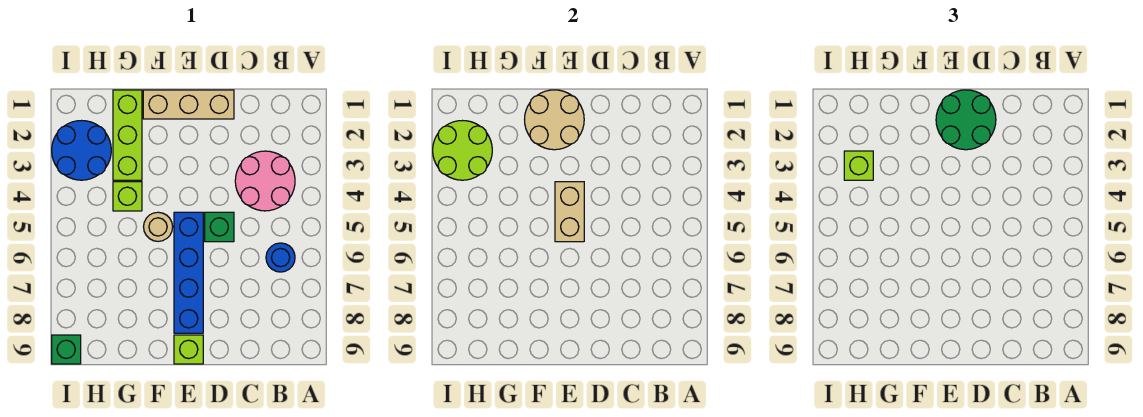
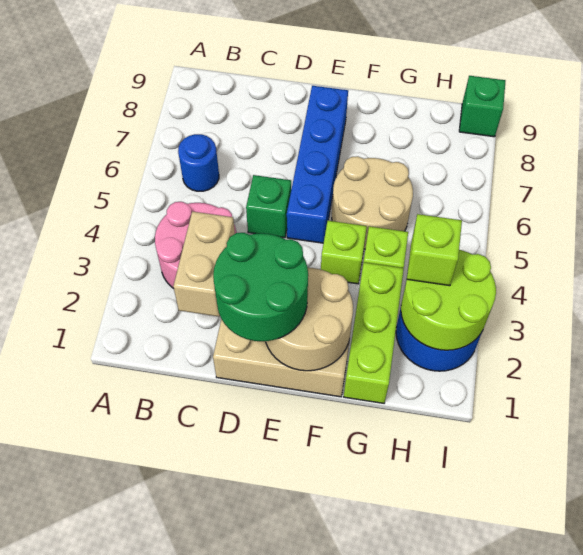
tan brick E4:E5 level 2 -> tan brick C2:C3 level 2
lime brick E9 level 1 -> lime brick F4 level 1
tan round brick F5 level 1 -> tan round brick F5:G6 level 1

